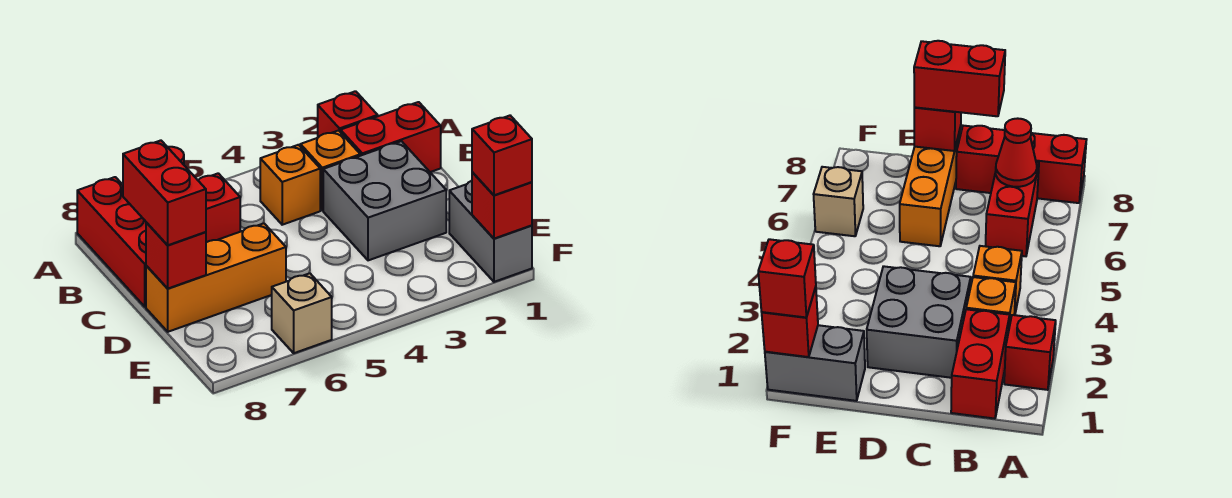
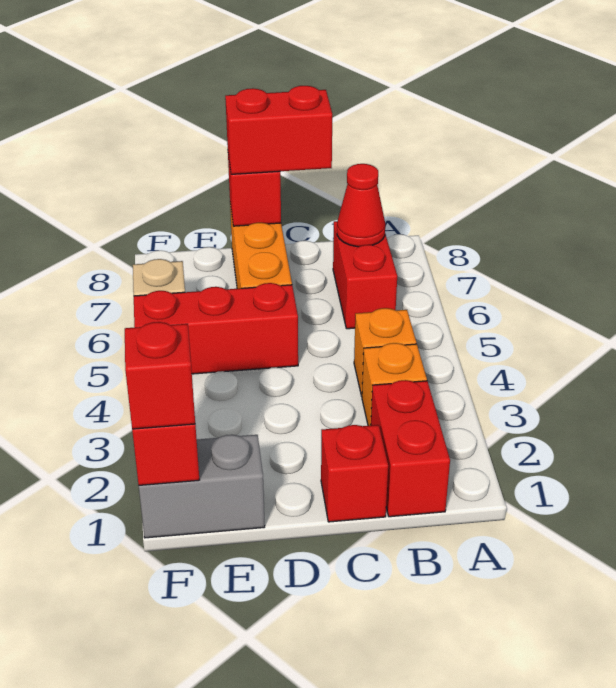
red brick A2 level 1 -> red brick C1 level 1
red brick A8:C8 level 1 -> red brick D5:F5 level 1
grey brick C2:D3 level 1 -> none

